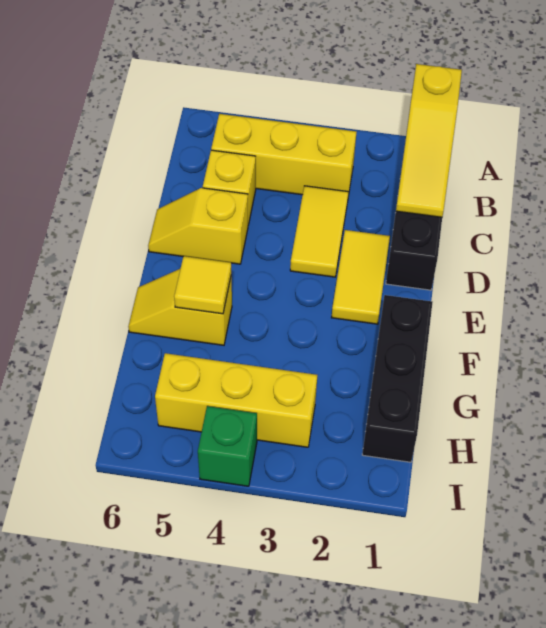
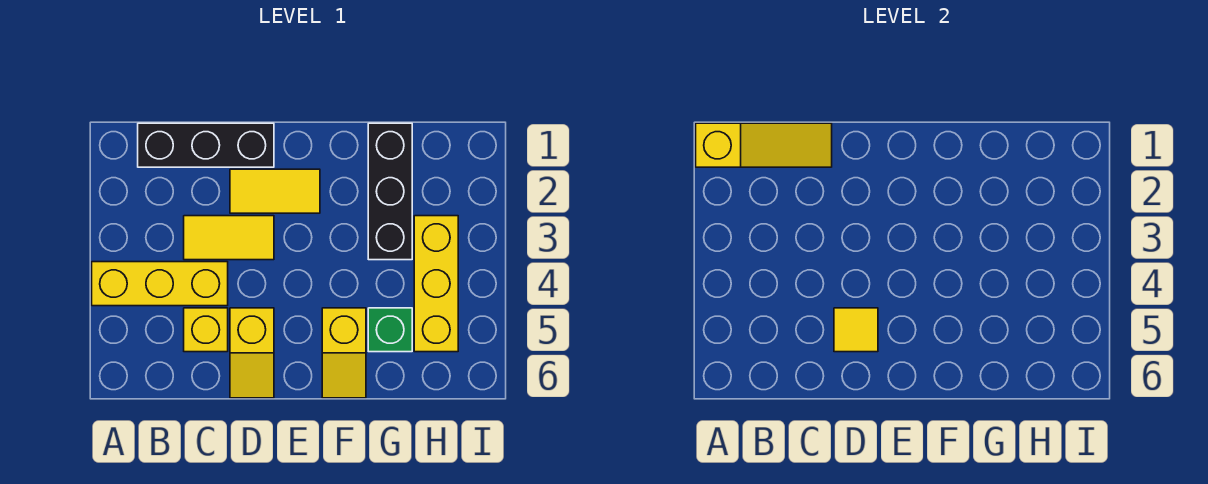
yellow brick B3:B5 level 1 -> yellow brick A4:C4 level 1
black brick F1:H1 level 1 -> black brick G1:G3 level 1
yellow tile F5 level 2 -> yellow tile D5 level 2
green brick I4 level 1 -> green brick G5 level 1

